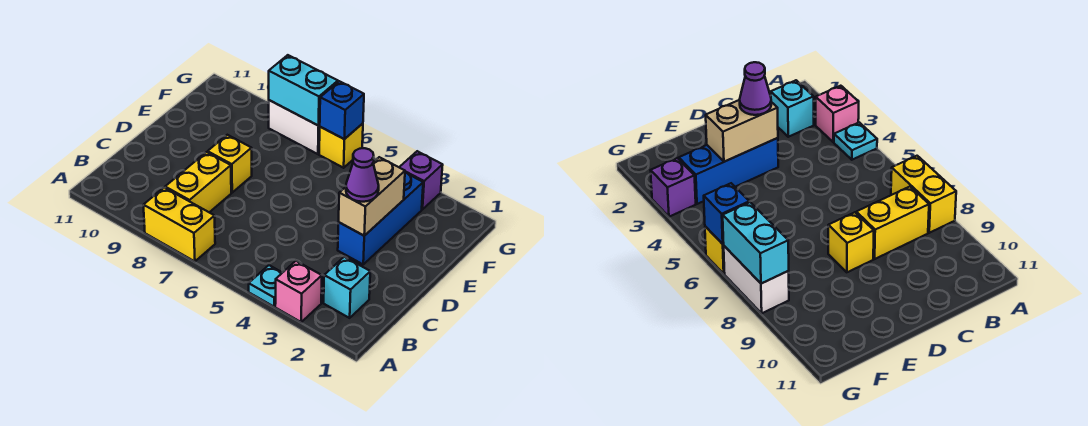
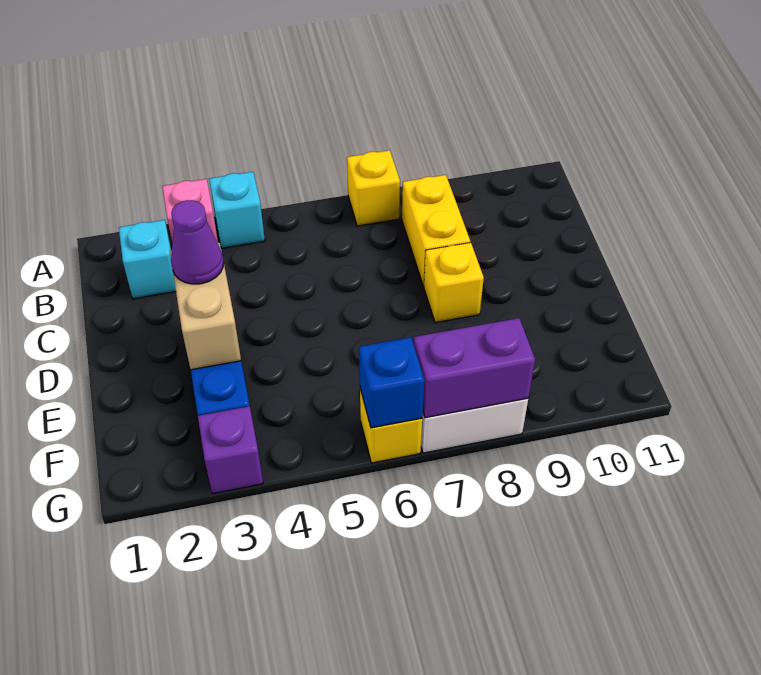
cyan plate A4 level 1 -> cyan brick A4 level 1
yellow brick A7:A8 level 1 -> yellow brick A7 level 1
cyan brick G7:G8 level 2 -> purple brick G7:G8 level 2

